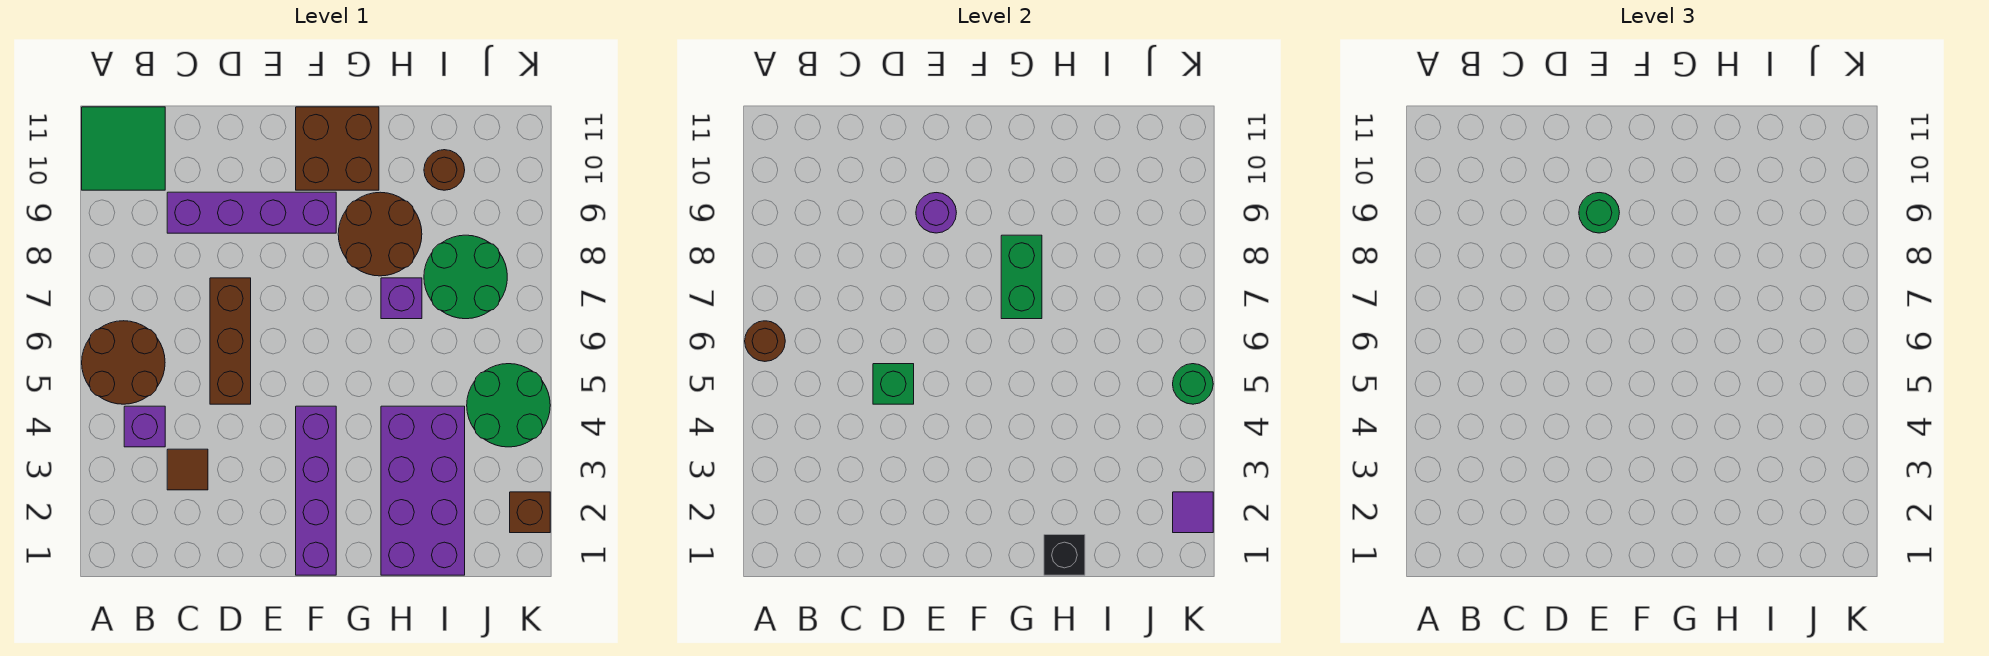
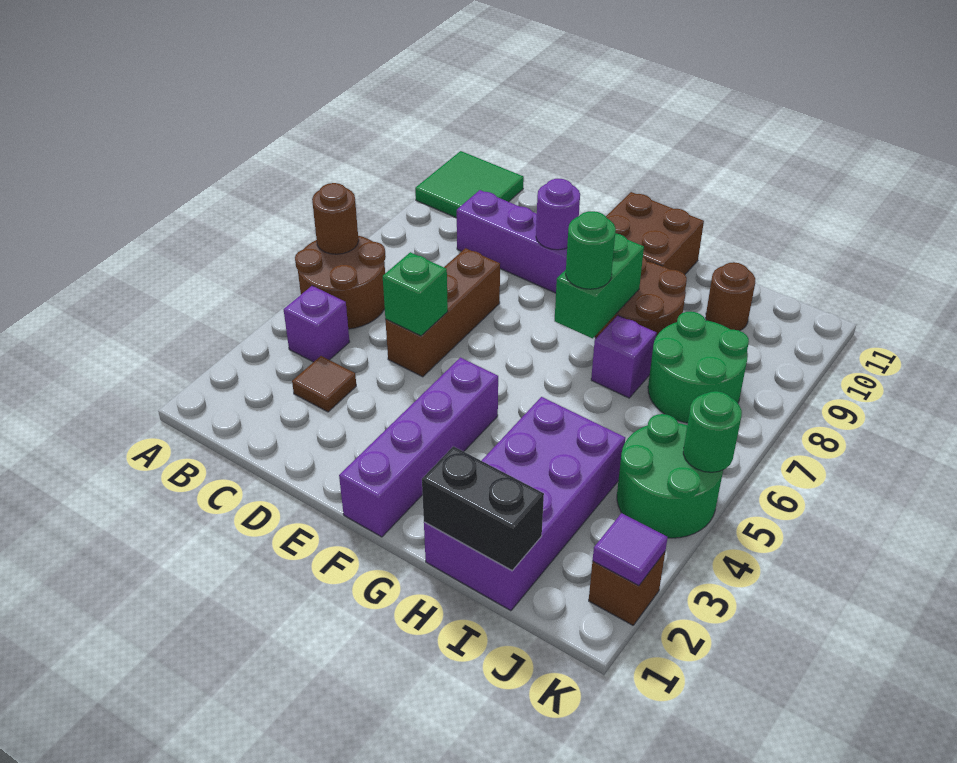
green round brick E9 level 3 -> green round brick G7 level 3
black brick H1 level 2 -> black brick H1:I1 level 2

